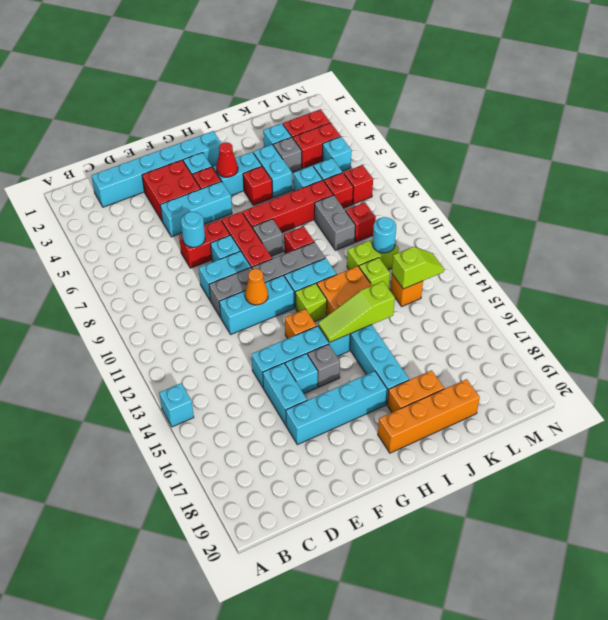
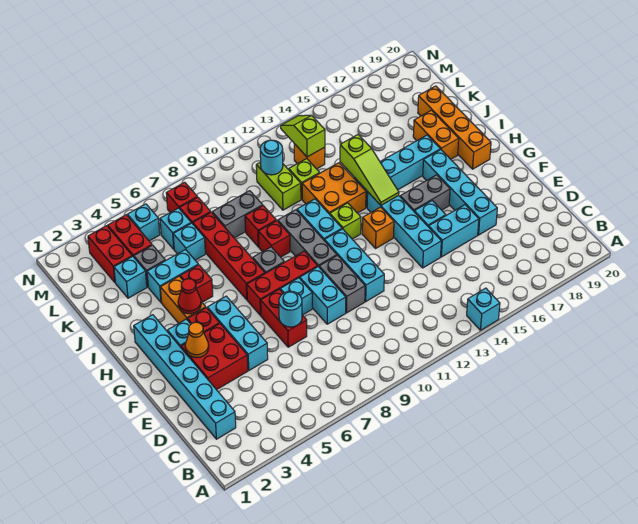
orange cone F11 level 2 -> orange cone F3 level 2
grey brick G15 level 1 -> grey brick G15:G16 level 1
cyan brick H4:I4 level 1 -> orange brick H4:I4 level 1
red brick L9 level 1 -> red brick J9 level 1

